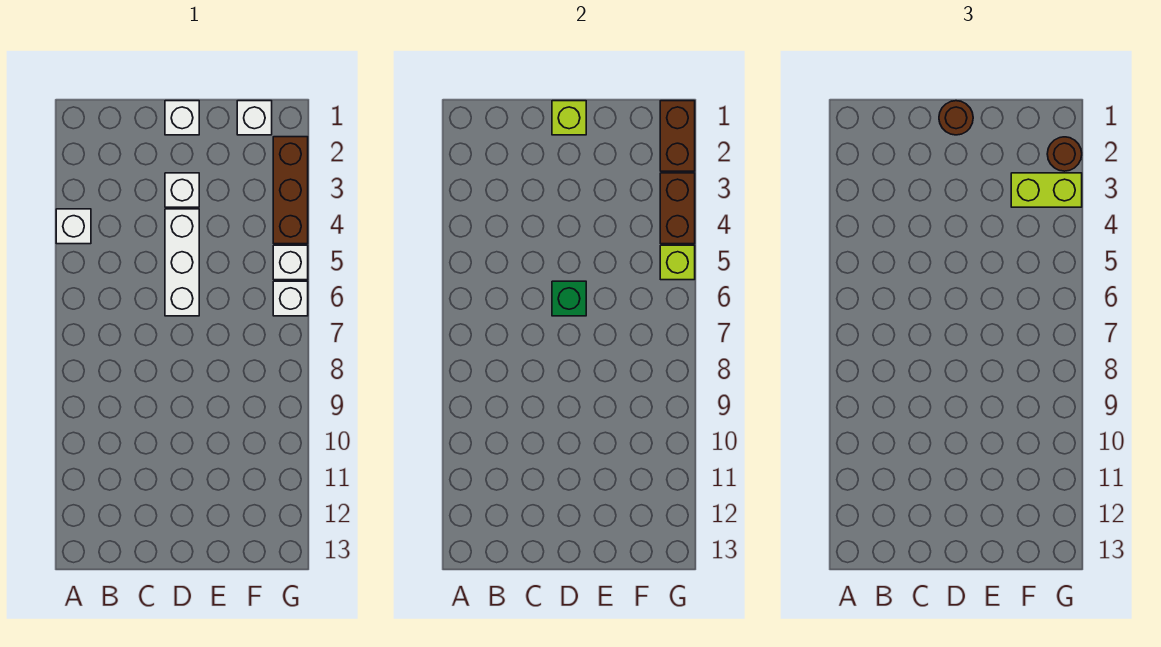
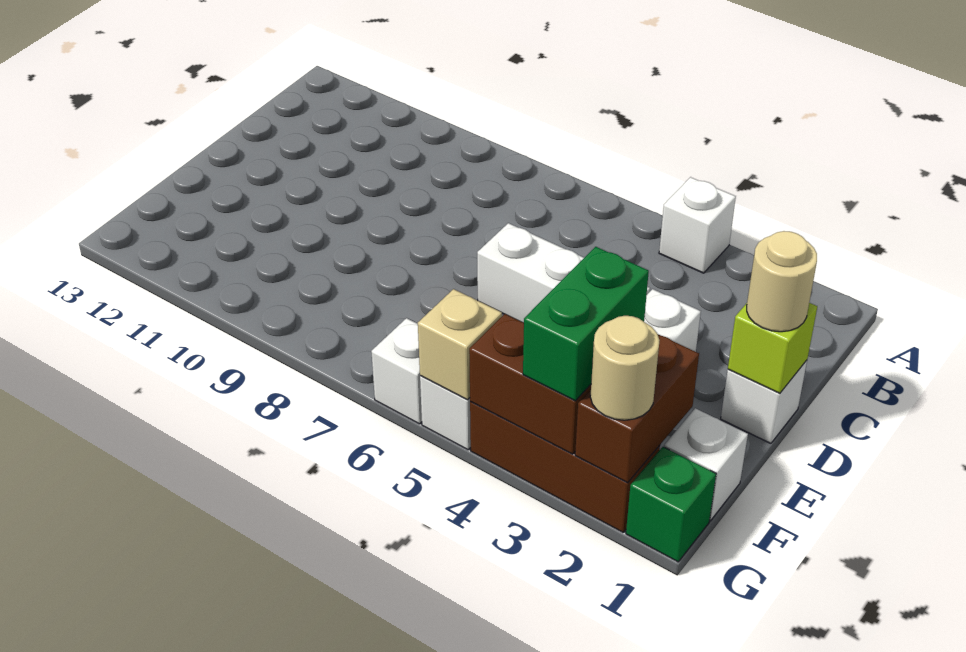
brown round brick D1 level 3 -> tan round brick D1 level 3
green brick D6 level 2 -> green brick G1 level 1
lime brick F3:G3 level 3 -> green brick F3:G3 level 3
brown brick G1:G2 level 2 -> brown brick F2:G2 level 2
brown round brick G2 level 3 -> tan round brick G2 level 3
lime brick G5 level 2 -> tan brick G5 level 2

